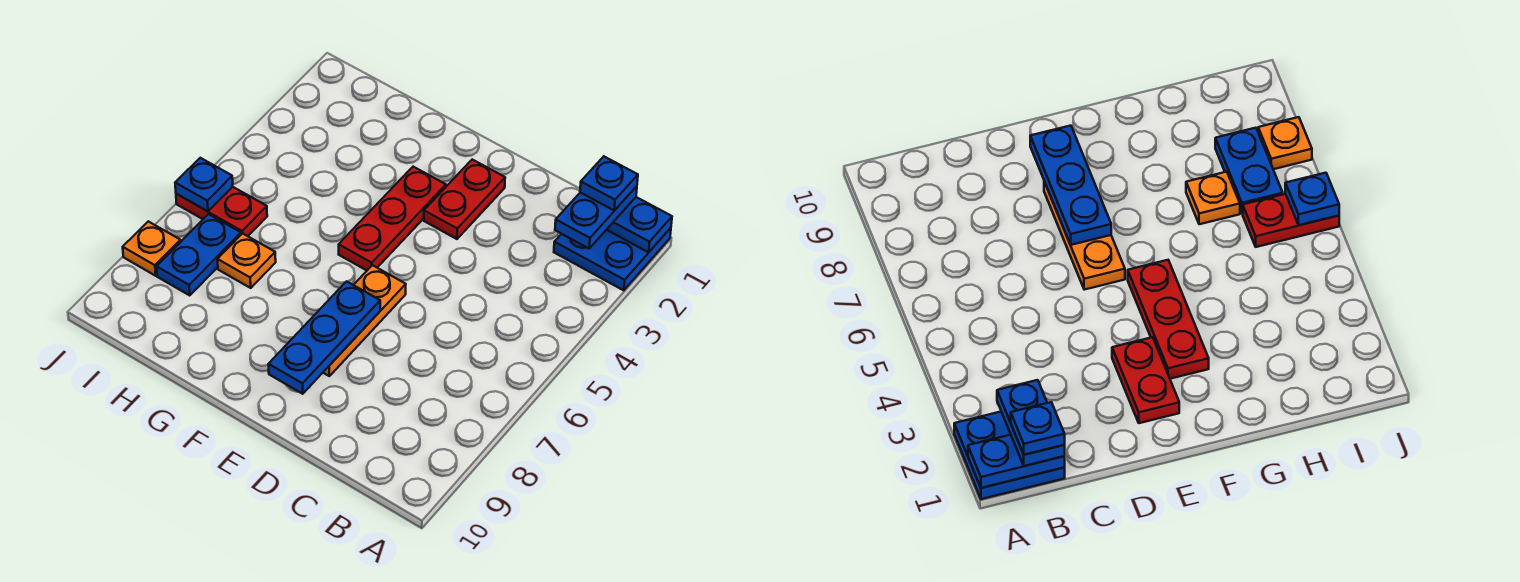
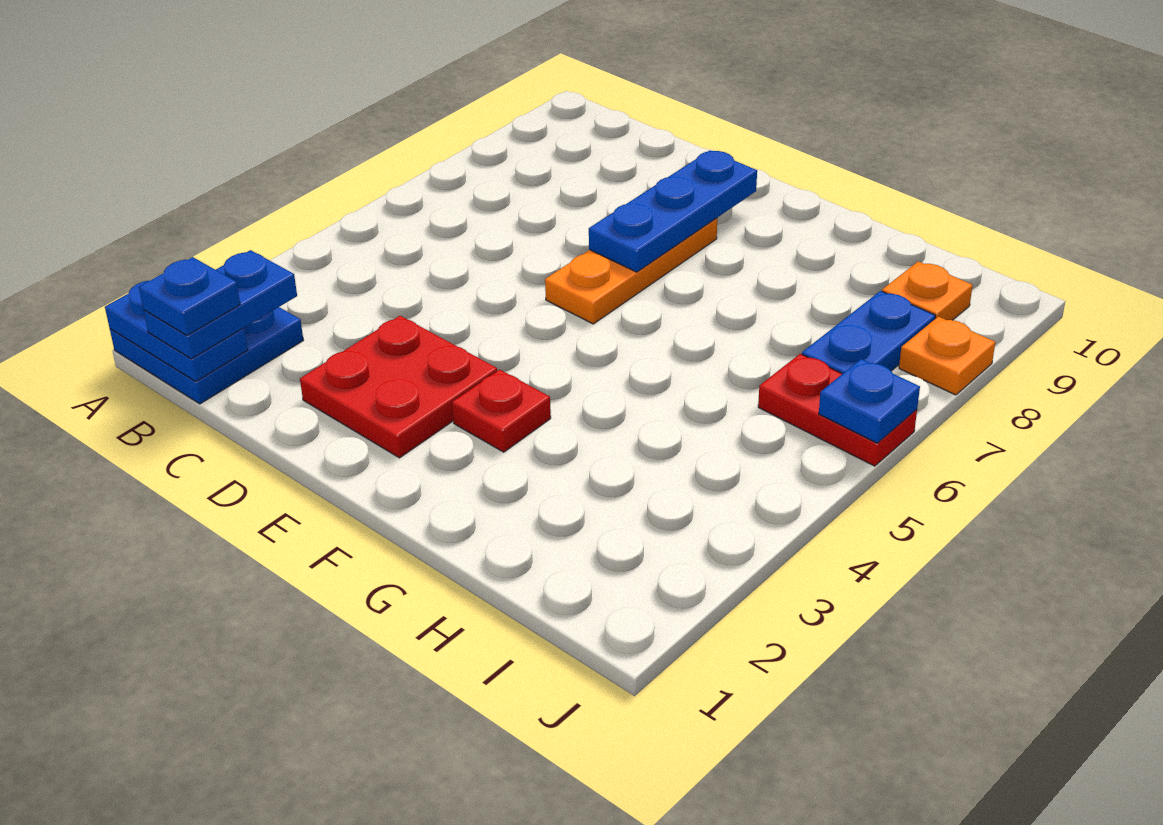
red plate E2:E3 level 1 -> red plate D2:E3 level 1
red plate F3:F5 level 1 -> red plate F3 level 1
orange plate H7 level 1 -> orange plate I9 level 1

